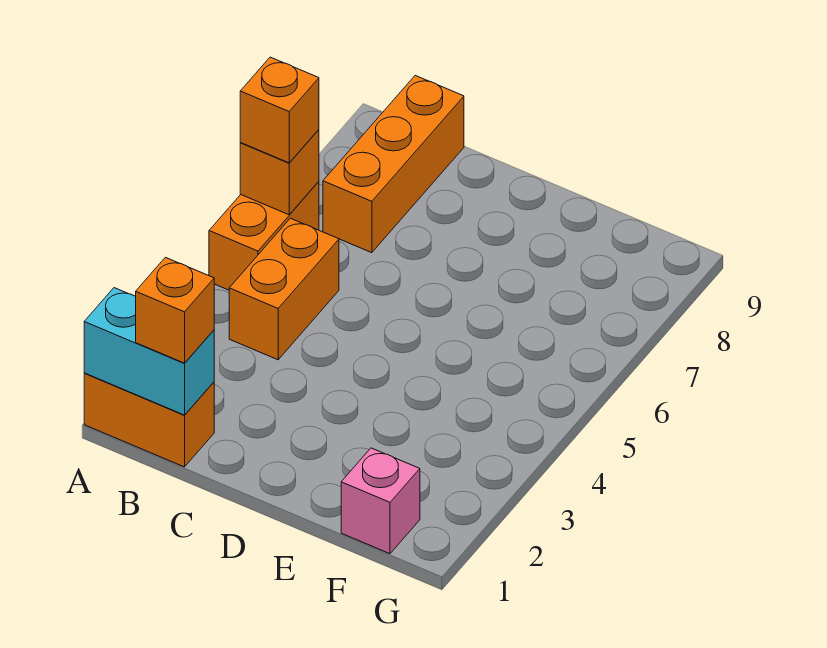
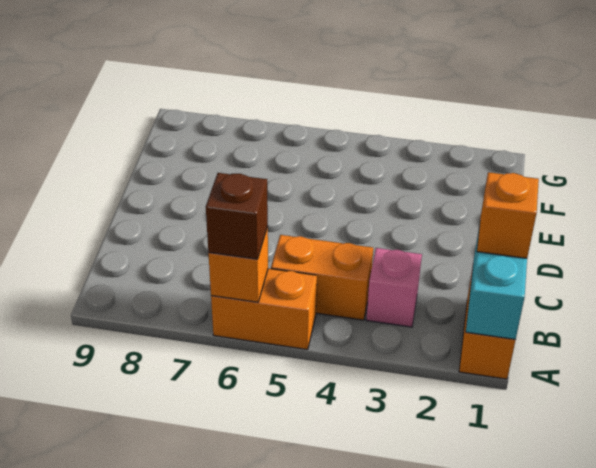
orange brick A6 level 3 -> brown brick A6 level 3
orange brick B7:B9 level 1 -> none
pink brick F1 level 1 -> pink brick B3 level 1

